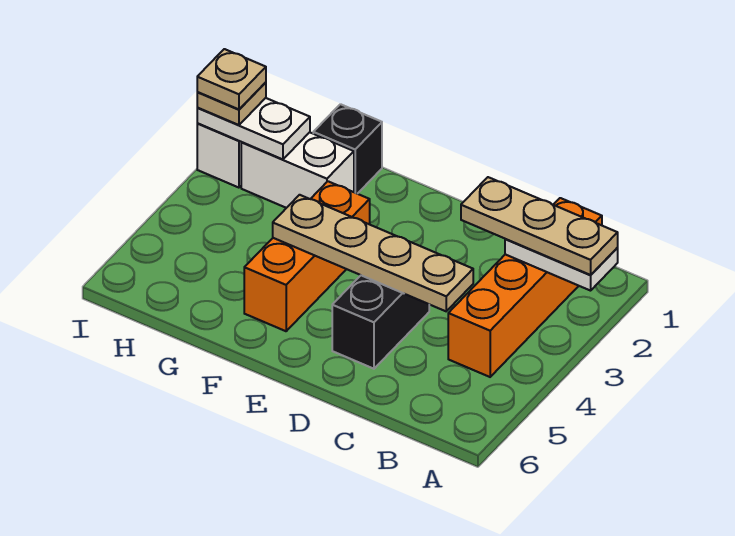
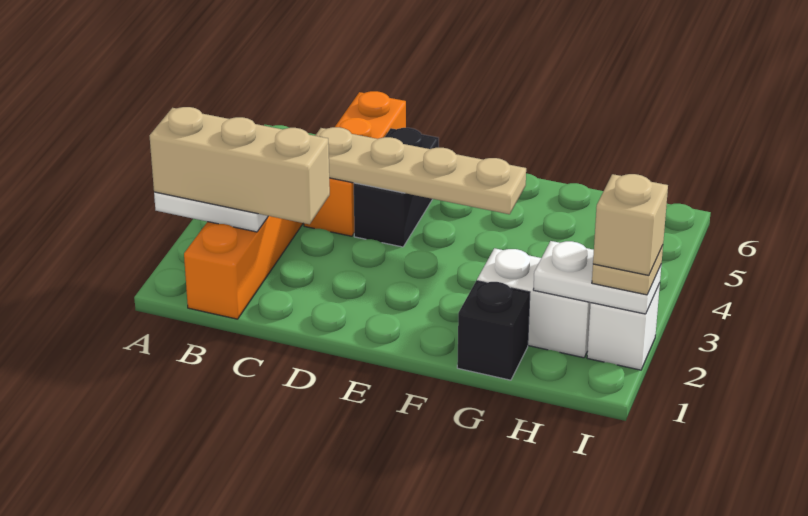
tan plate A2:C2 level 3 -> tan brick A2:C2 level 3
orange brick F3:F5 level 1 -> orange brick C4:C6 level 1
tan plate I2 level 4 -> tan brick I2 level 4

